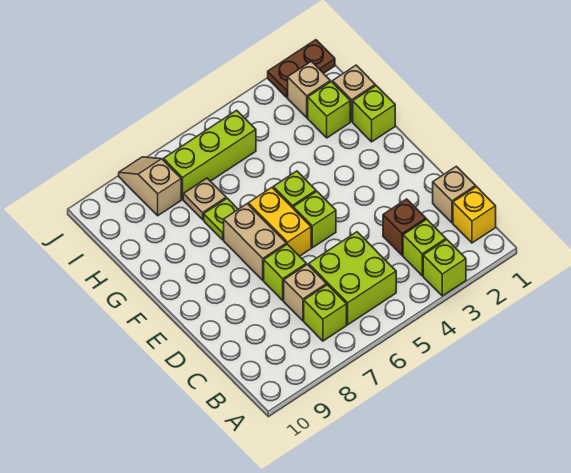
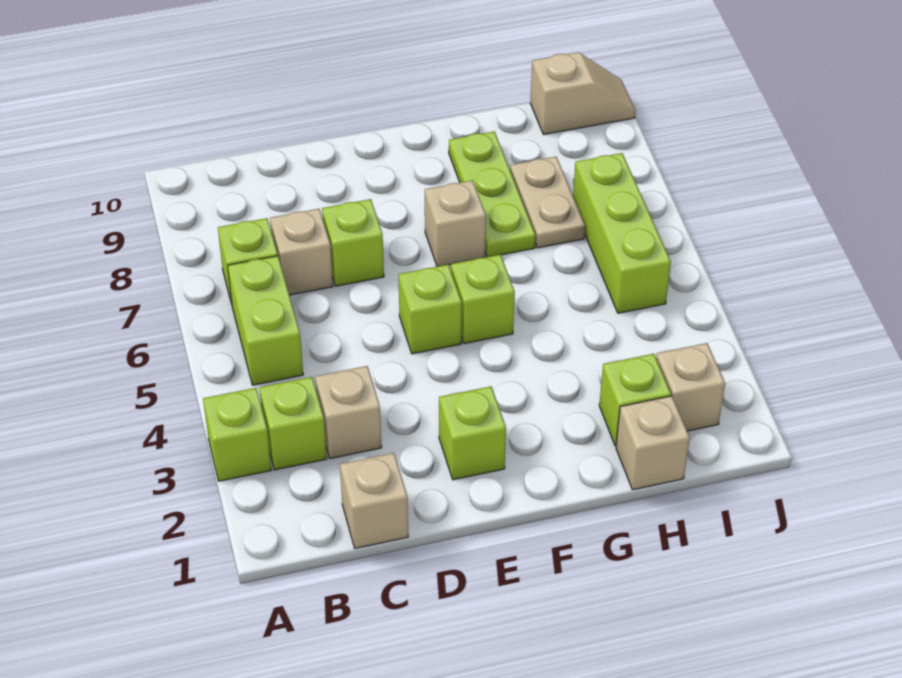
yellow brick B1 level 1 -> none
lime brick B5:C6 level 1 -> lime brick B5:B6 level 1
brown brick C3 level 1 -> tan brick C3 level 1
yellow brick E6:F6 level 1 -> none
tan brick E7:F7 level 1 -> tan brick F7 level 1
lime brick G1 level 1 -> lime brick E2 level 1
lime plate G7 level 1 -> lime plate G7:G9 level 1
tan plate H7 level 1 -> tan plate H7:H8 level 1
tan slope I8:J8 level 1 top I -> tan slope I10:J10 level 1 top I
brown plate J1:J2 level 1 -> none

